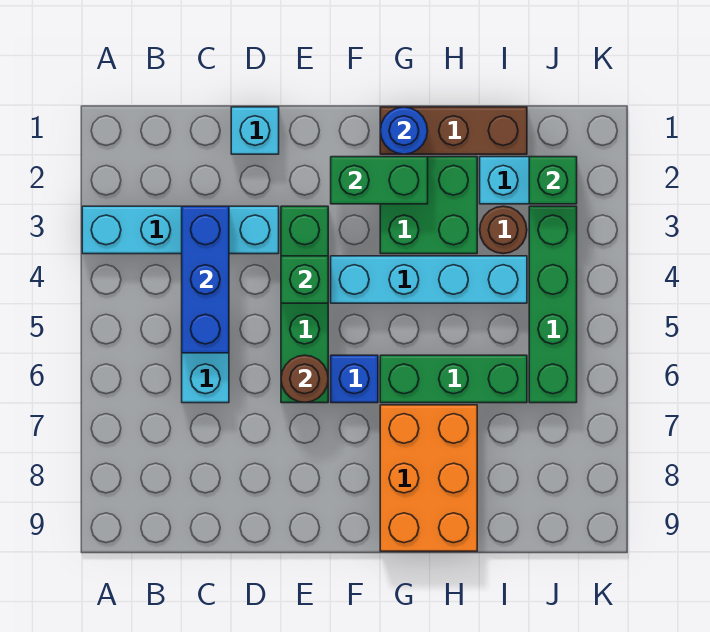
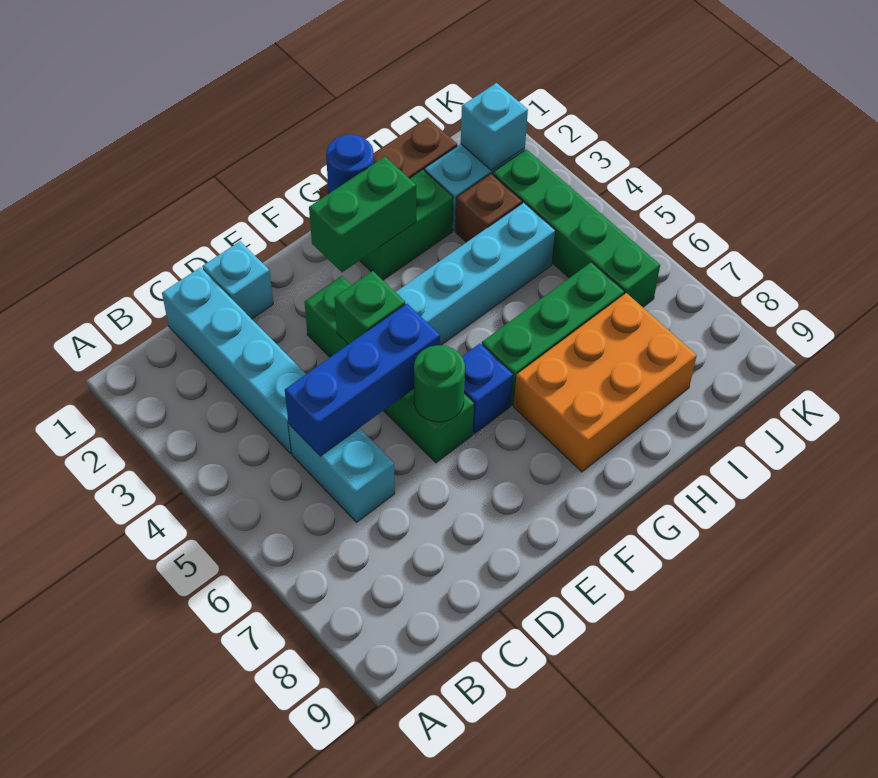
cyan brick A3:D3 level 1 -> cyan brick C1:C4 level 1
blue brick C3:C5 level 2 -> blue brick C5:E5 level 2
brown round brick E6 level 2 -> green round brick E6 level 2
green brick G2:H3 level 1 -> green brick G2:H2 level 1
orange brick G7:H9 level 1 -> orange brick G7:I8 level 1
brown round brick I3 level 1 -> brown brick I3 level 1
green brick J2 level 2 -> cyan brick J2 level 2

